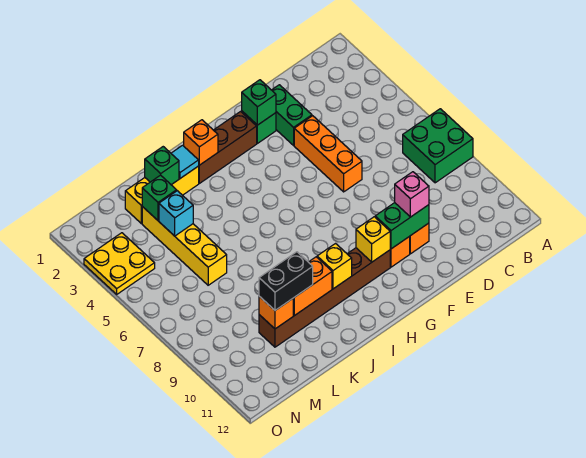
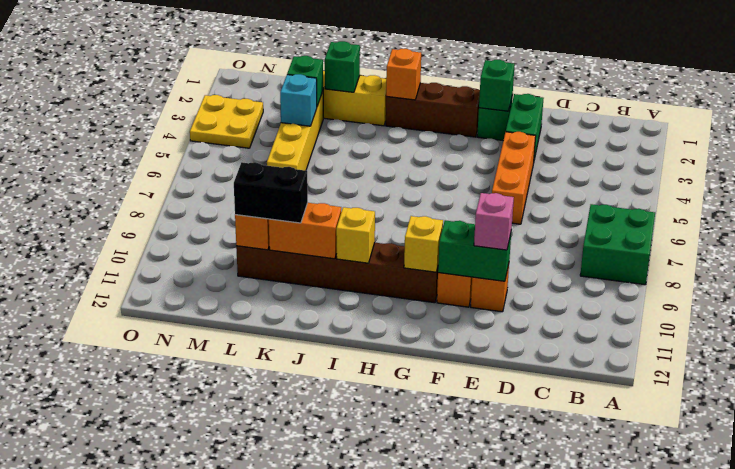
cyan tile J2 level 2 -> none

